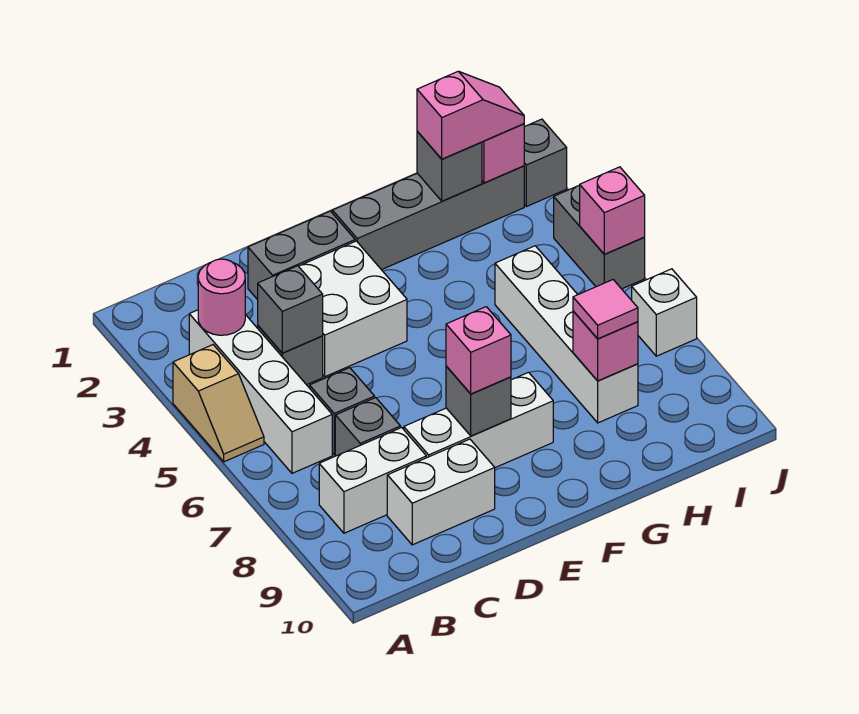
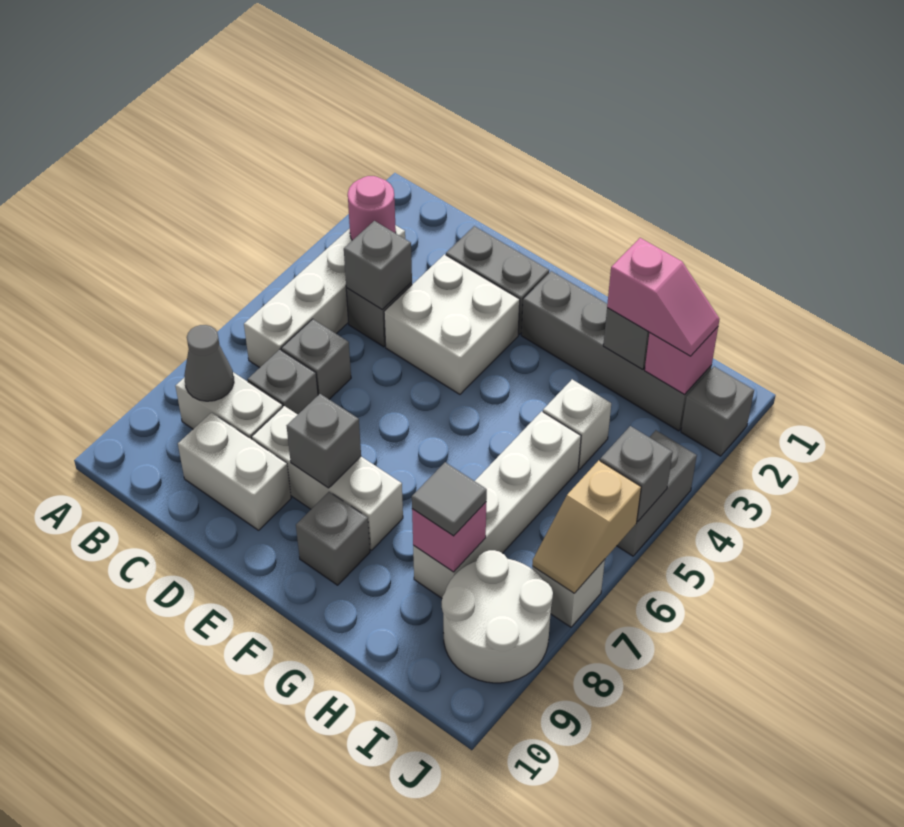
tan slope A4:A5 level 1 top 4 -> tan slope J6:J7 level 2 top 6
none -> grey cone B8 level 2
pink brick E8 level 3 -> none
none -> grey brick F9 level 1
none -> white brick H4 level 1
pink tile H8 level 3 -> grey tile H8 level 3
none -> white round brick I8:J9 level 1
pink brick J5 level 2 -> grey brick J5 level 2

